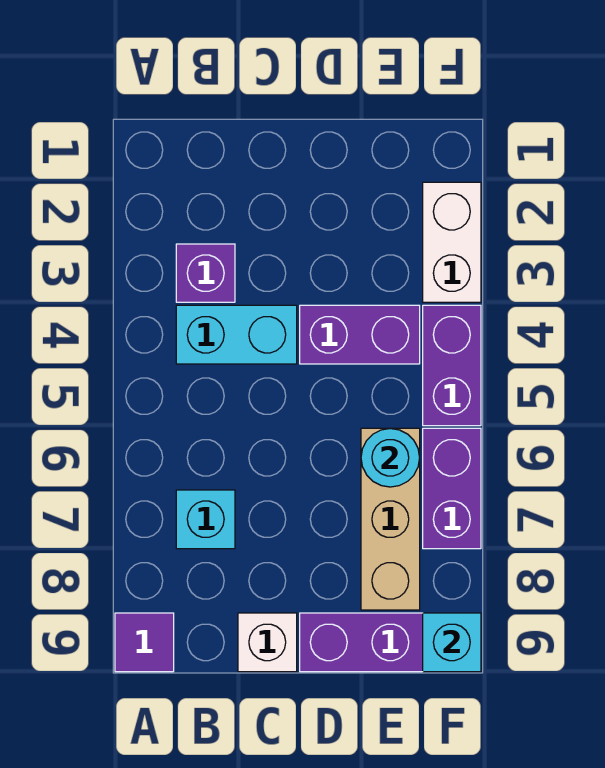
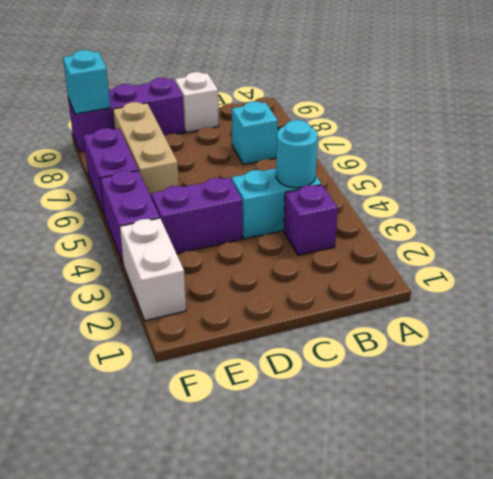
purple tile A9 level 1 -> none
cyan round brick E6 level 2 -> cyan round brick B4 level 2

